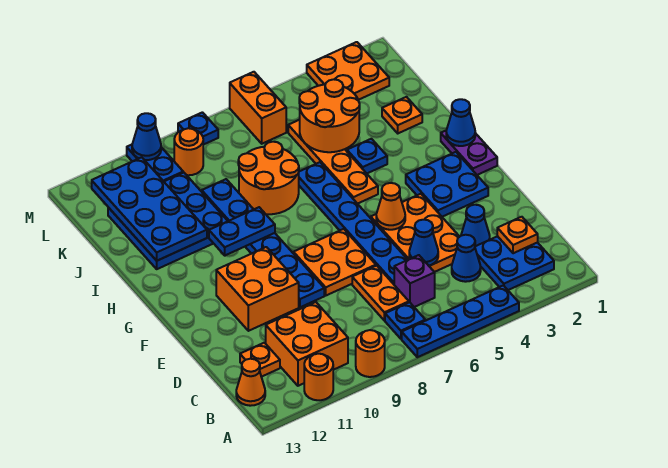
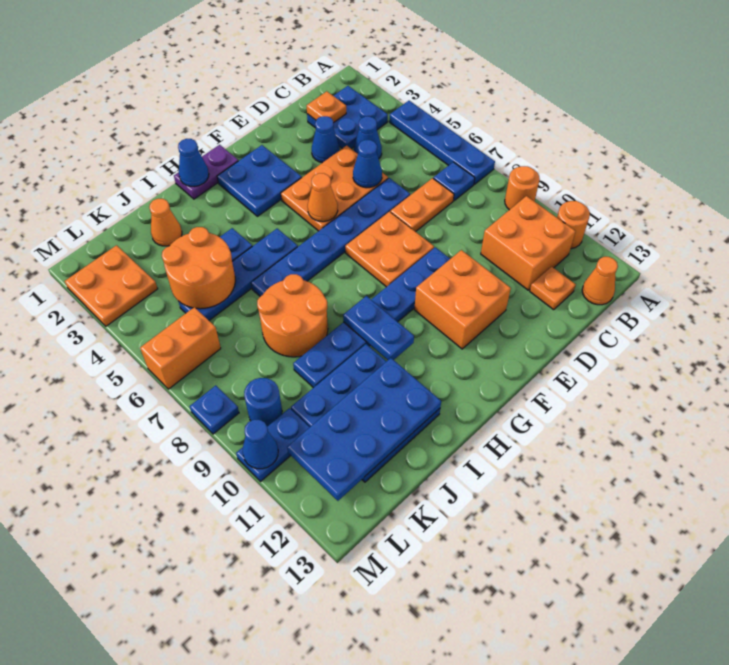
purple brick C6 level 1 -> none
orange plate H5:K5 level 1 -> blue plate H5:K5 level 1
orange plate J2 level 1 -> orange cone J2 level 1
orange round brick L9 level 1 -> blue round brick L9 level 1

